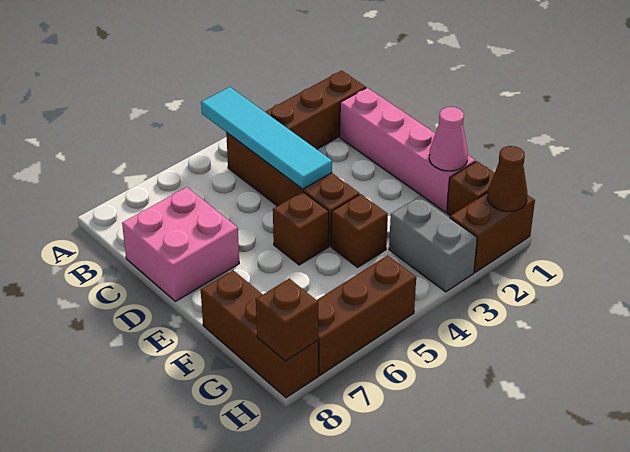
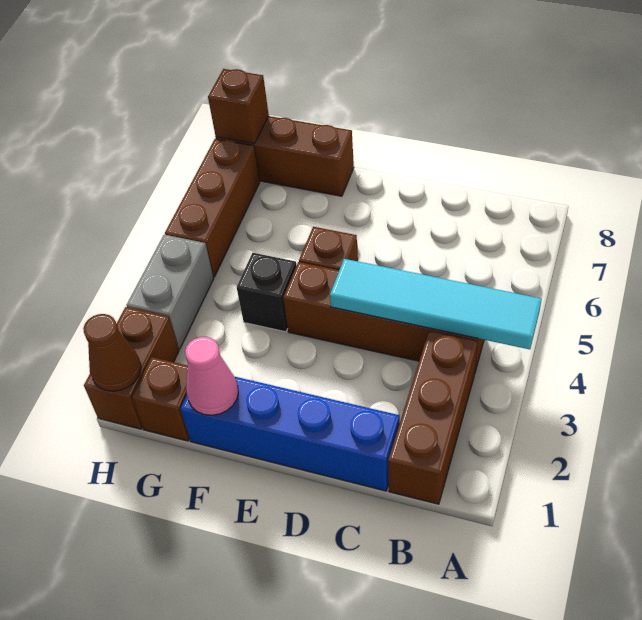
pink brick C1:F1 level 1 -> blue brick C1:F1 level 1
pink brick C7:D8 level 1 -> none
brown brick F4 level 1 -> black brick F4 level 1
grey brick G3:H3 level 1 -> grey brick H3:H4 level 1

